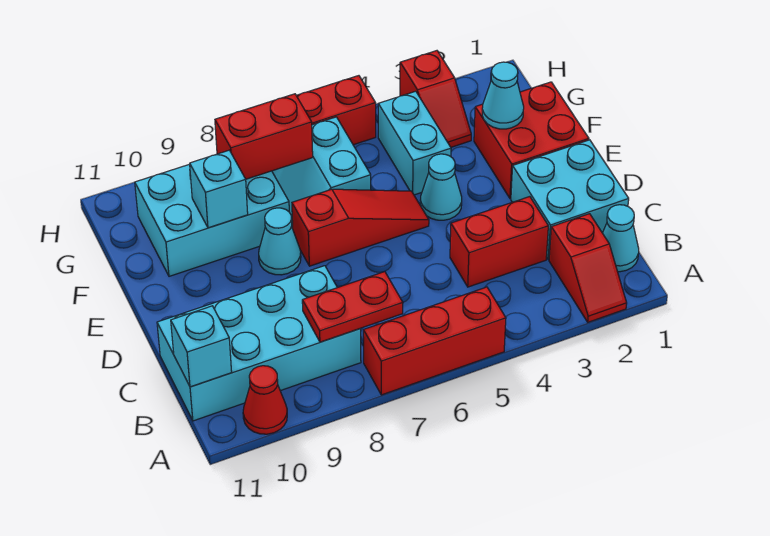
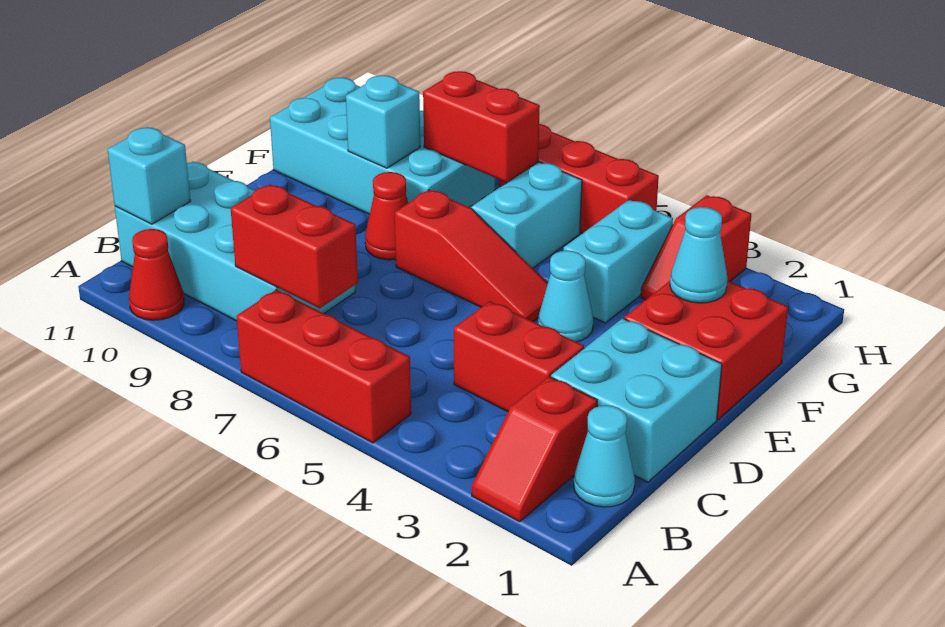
red plate B7:B8 level 2 -> red brick B7:B8 level 2
cyan cone E8 level 1 -> red cone E8 level 1
cyan brick F8:G10 level 1 -> cyan brick F8:G11 level 1

